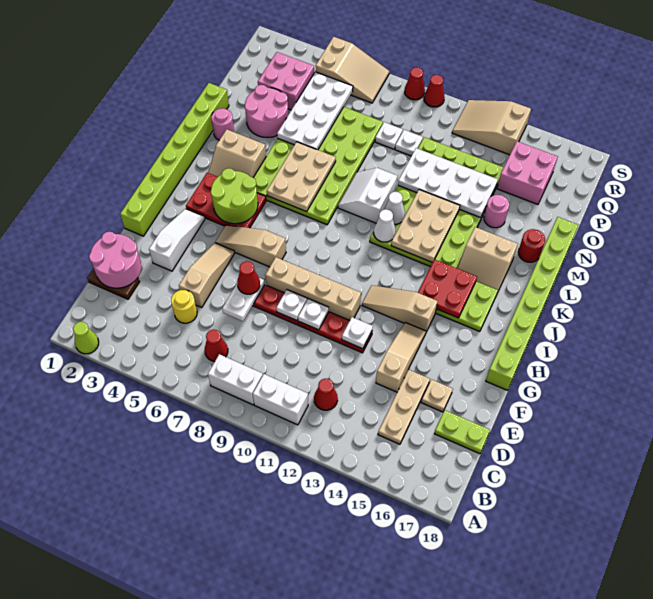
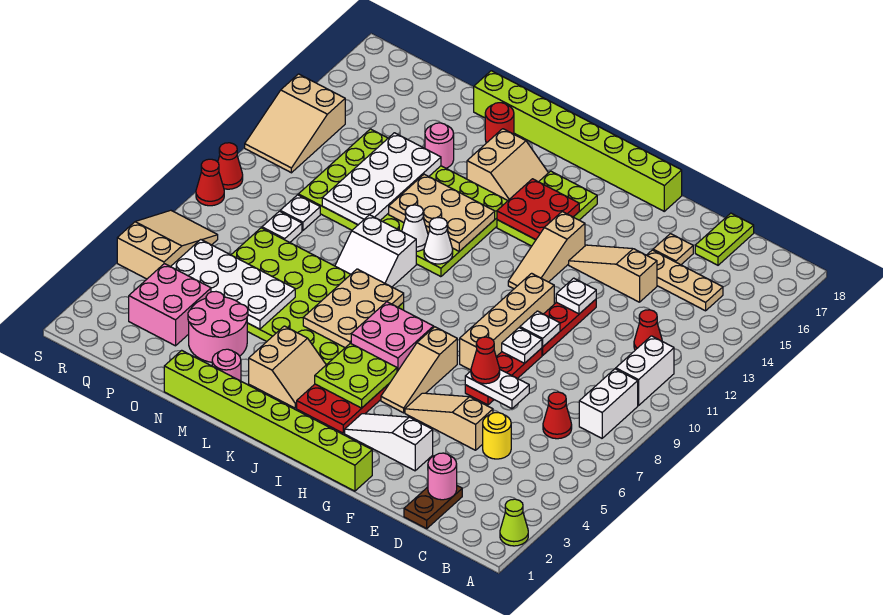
pink round brick D1:E2 level 2 -> pink round brick D2 level 2
lime round brick I4:J5 level 2 -> lime plate I4:J5 level 2
tan plate K6:M7 level 2 -> tan plate K6:L8 level 2
pink brick P15:Q16 level 1 -> pink brick I6:J7 level 1

